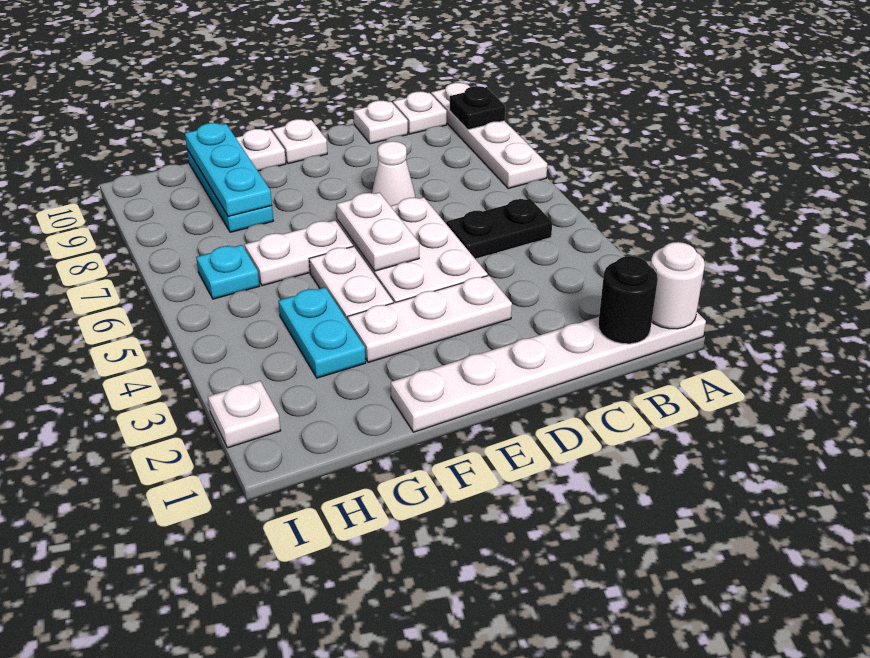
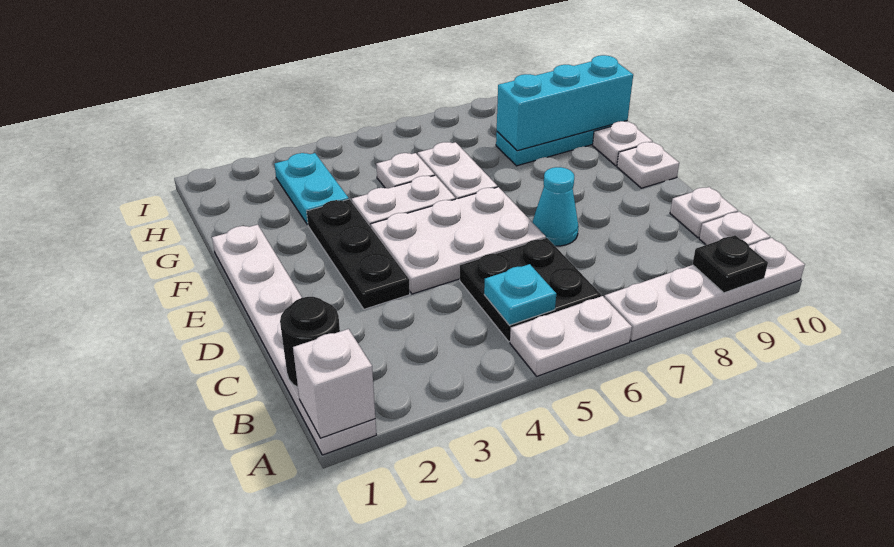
white round brick A1 level 2 -> white brick A1 level 2
black plate B5:C5 level 1 -> black plate B5:C6 level 1
white plate D3:F3 level 1 -> black plate D3:F3 level 1
white cone D7 level 1 -> cyan cone D7 level 1
white plate E5:E6 level 2 -> white plate A5:A6 level 1
cyan plate G3:G4 level 1 -> cyan plate G3:H3 level 1
cyan plate G8:G10 level 2 -> cyan brick G8:G10 level 2
cyan plate H6 level 1 -> cyan plate B5 level 2
white plate I2 level 1 -> white plate G5 level 1

